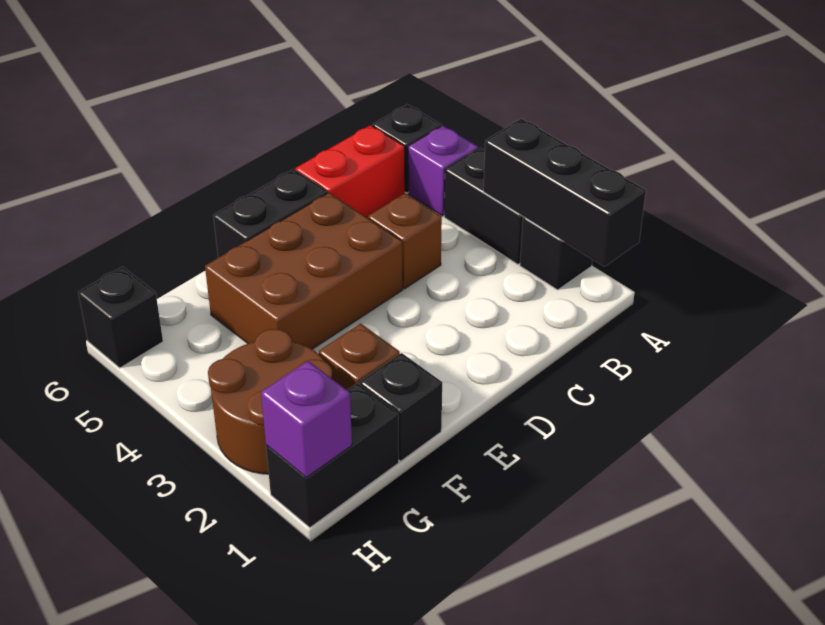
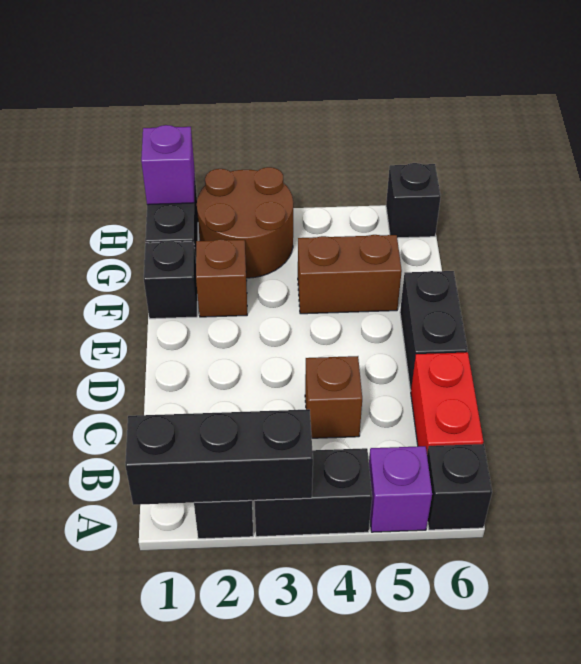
brown brick D4:F5 level 1 -> brown brick F4:F5 level 1

